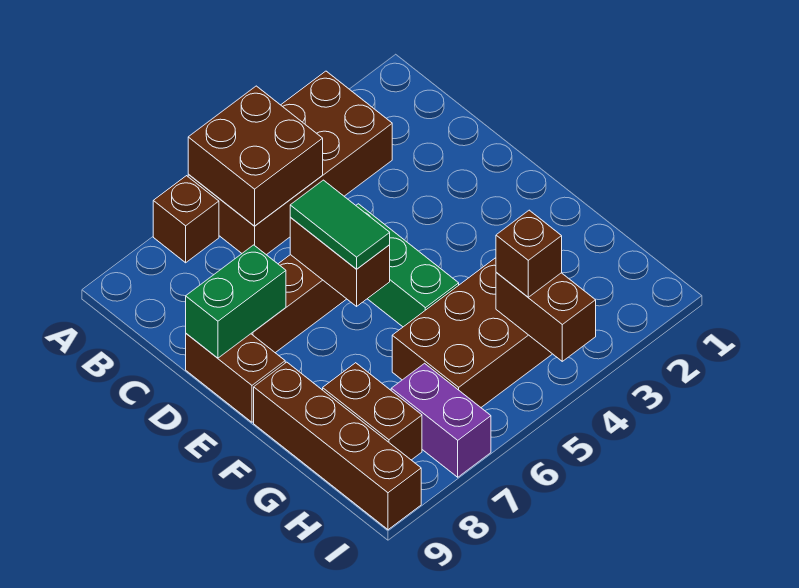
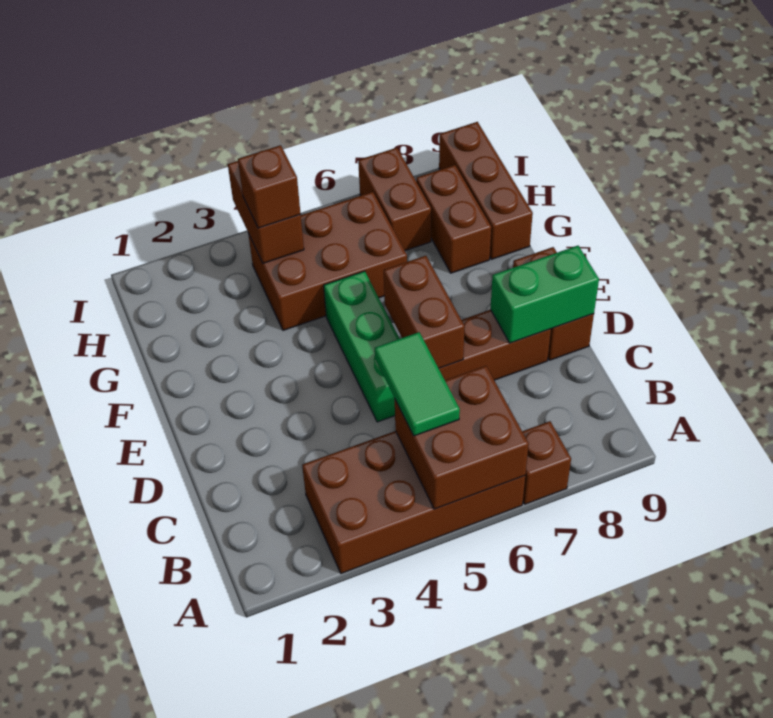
green tile D6:E6 level 3 -> green tile B5:C5 level 3
brown brick F9:I9 level 1 -> brown brick G9:I9 level 1
purple brick H7:I7 level 1 -> brown brick H7:I7 level 1

